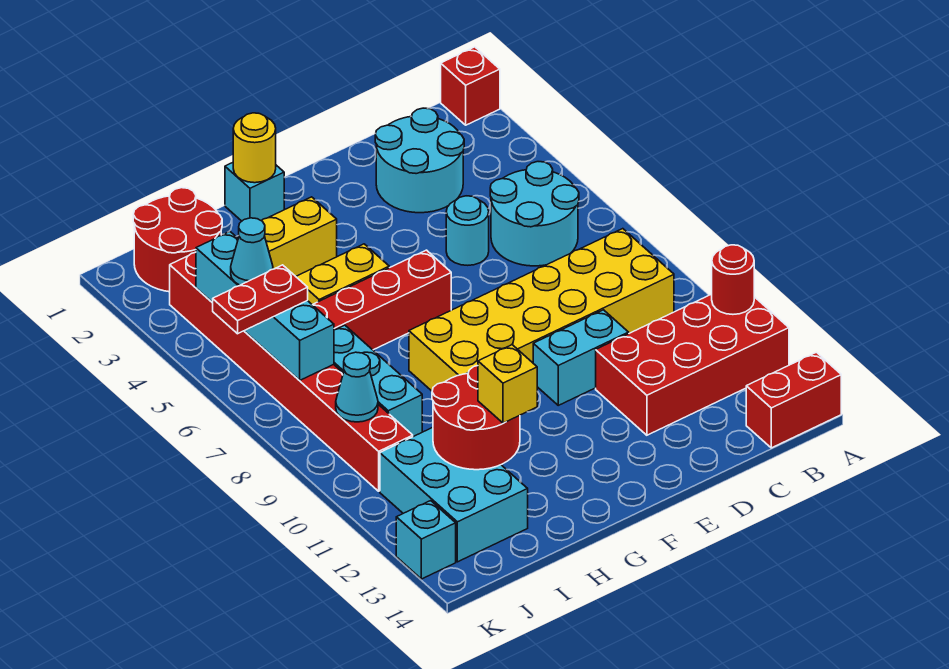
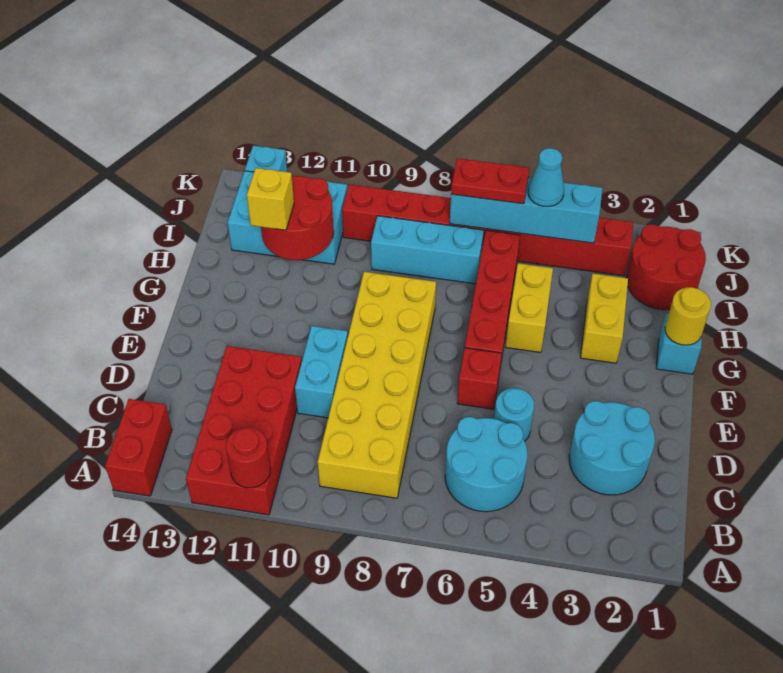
red brick A1 level 1 -> red brick E6 level 1
red plate J6:K6 level 3 -> red plate J6:J7 level 3
cyan cone J9 level 2 -> none

